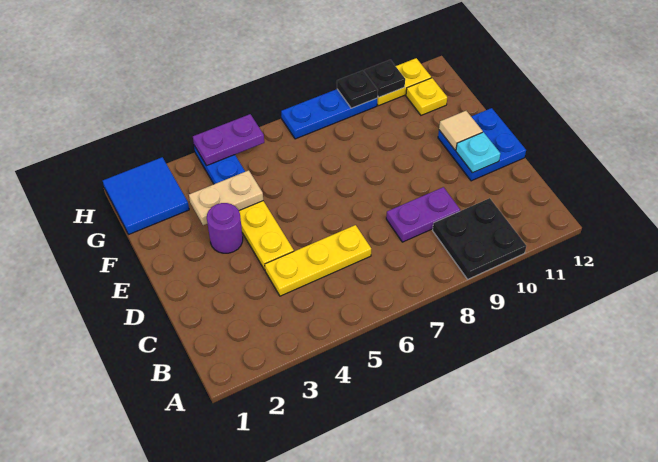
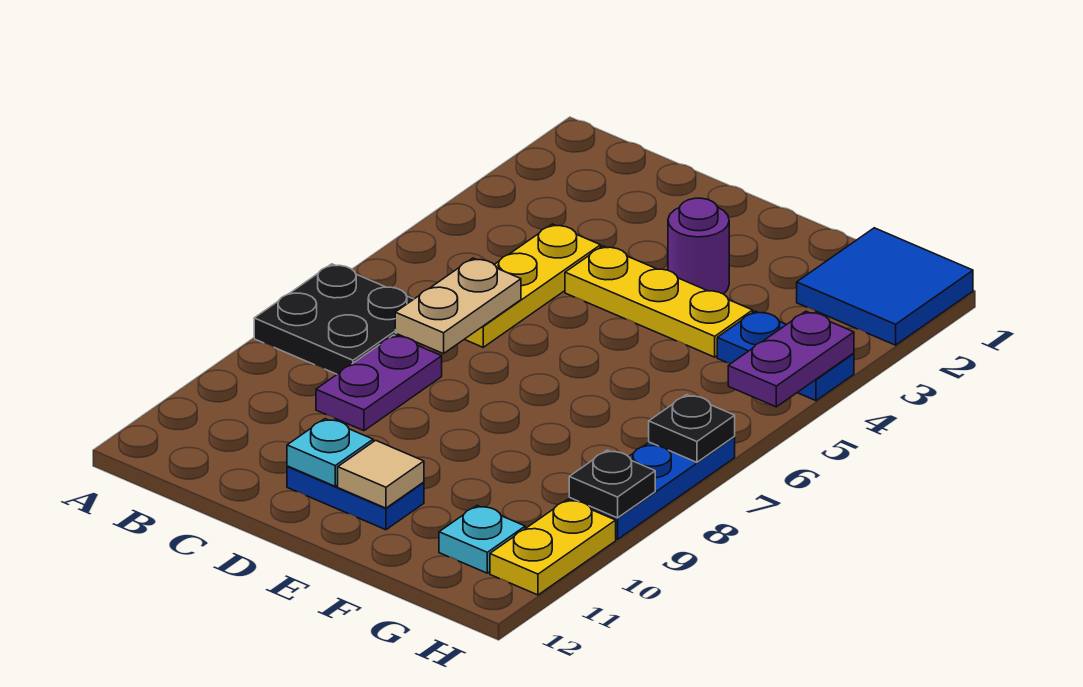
black plate A9:B10 level 1 -> black plate A7:B8 level 1
blue plate D11:E12 level 1 -> blue plate D11:E11 level 1
tan plate F3:F4 level 2 -> tan plate C6:C7 level 2
yellow plate G11 level 1 -> cyan plate G11 level 1
black plate H10 level 2 -> black plate H7 level 2

